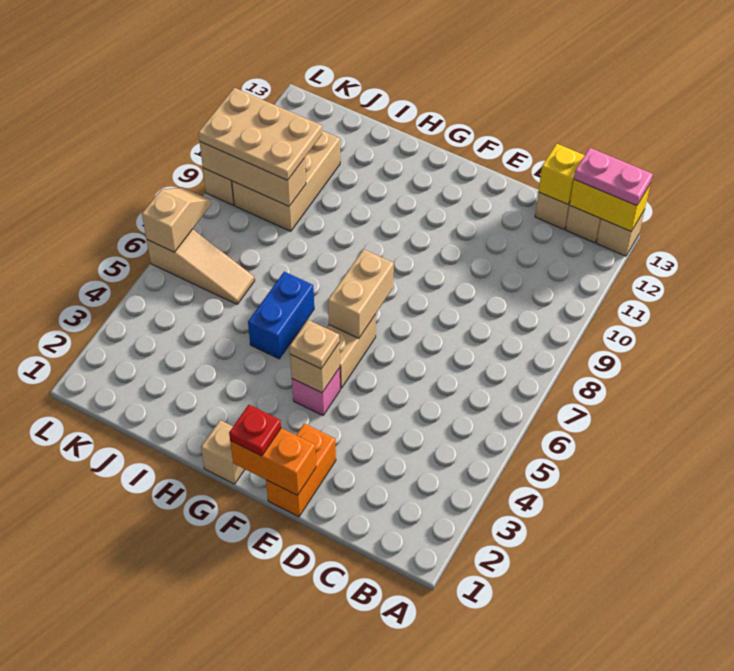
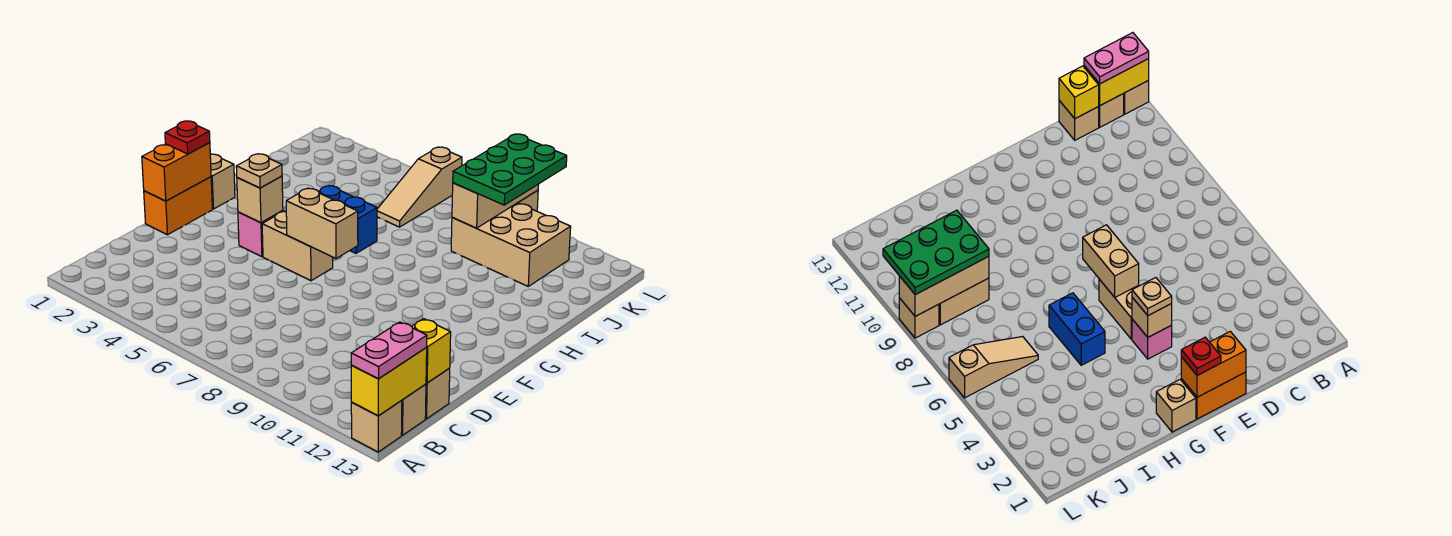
orange brick E1:E2 level 1 -> orange brick E1:F1 level 1
tan plate J9:L10 level 3 -> green plate J9:L10 level 3
tan slope L6:L7 level 2 top 6 -> none

